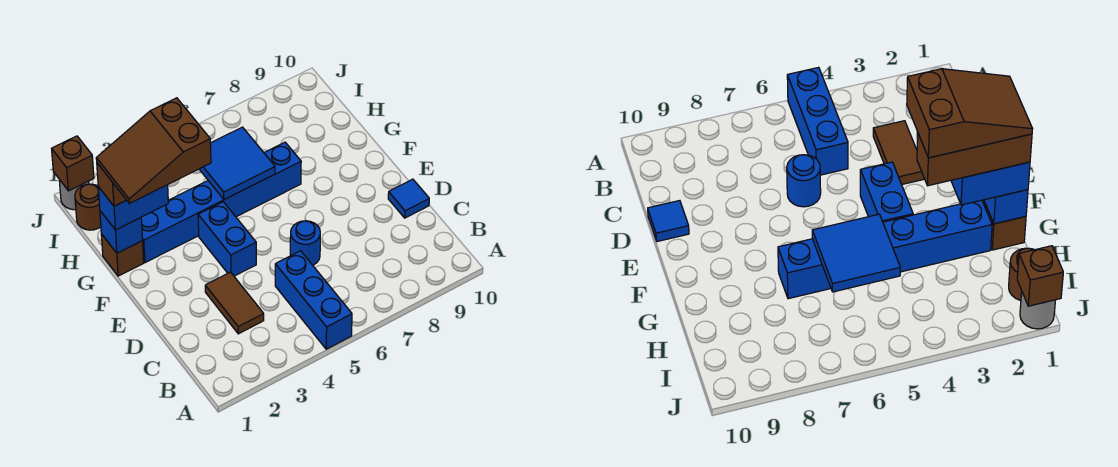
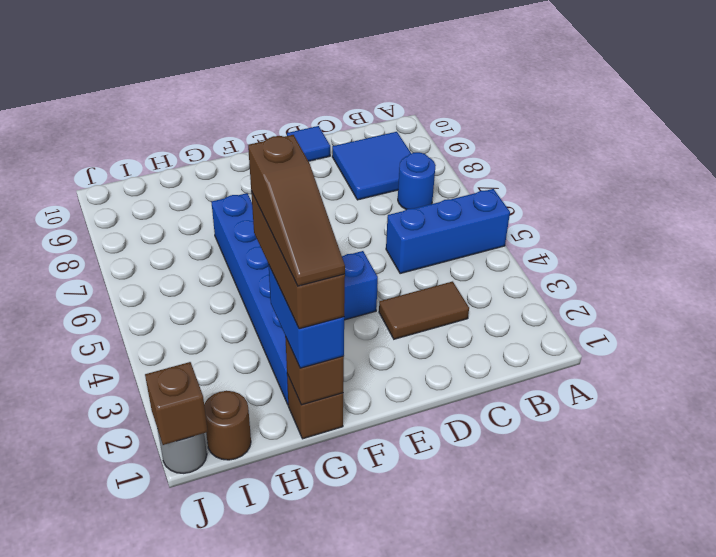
blue round brick D6 level 1 -> blue round brick B7 level 1
brown slope F1:G3 level 5 top 3 -> brown slope G1:G3 level 5 top 3
blue brick G1 level 2 -> brown brick G1 level 2
blue tile G5:H6 level 2 -> blue tile B8:C9 level 1

